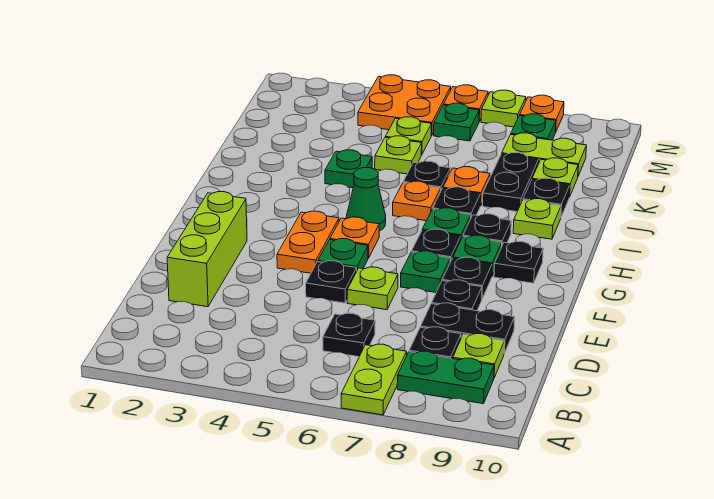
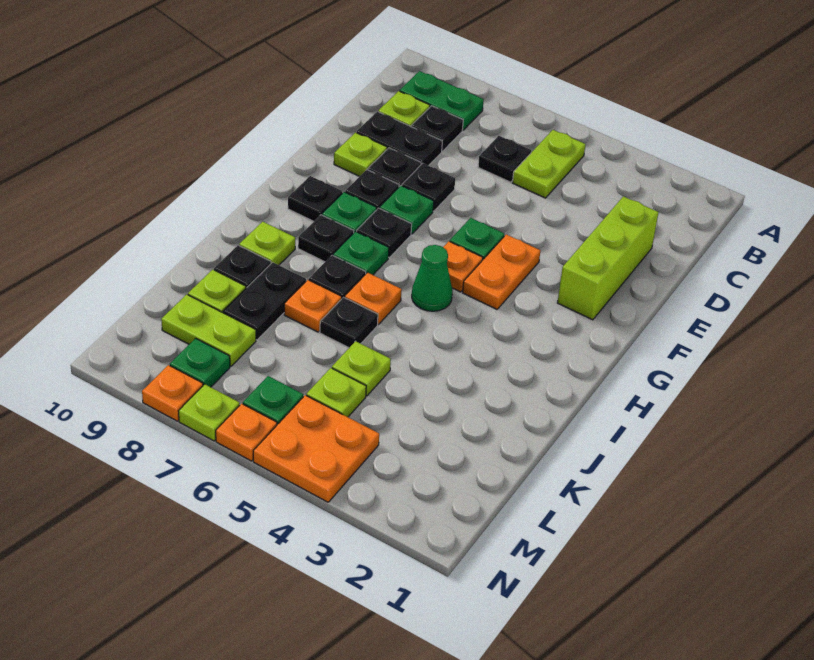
lime plate A7:B7 level 1 -> lime plate B5:C5 level 1
black plate E5 level 1 -> black plate E7 level 1
lime plate E6 level 1 -> lime plate E9 level 1
green plate J4 level 1 -> none

